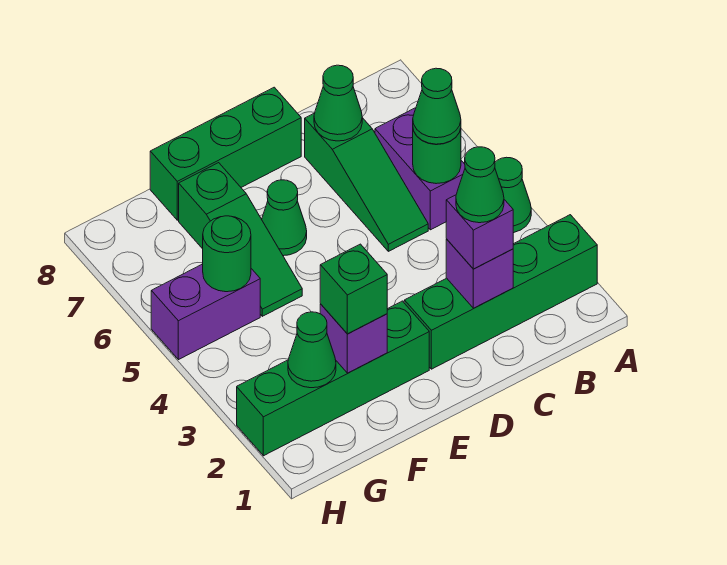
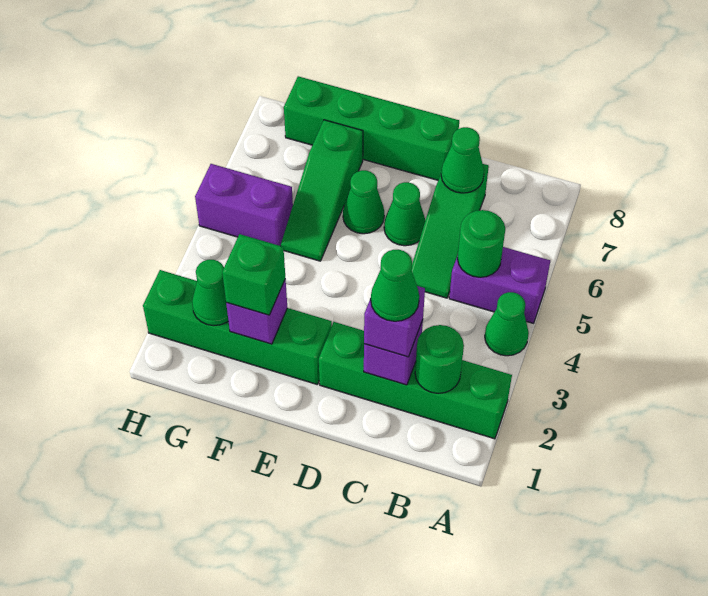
purple brick B5:B6 level 1 -> purple brick A5:B5 level 1
green cone B5 level 3 -> green cone D6 level 1
green brick D8:F8 level 1 -> green brick D8:G8 level 1
green round brick G5 level 2 -> green round brick B2 level 2

